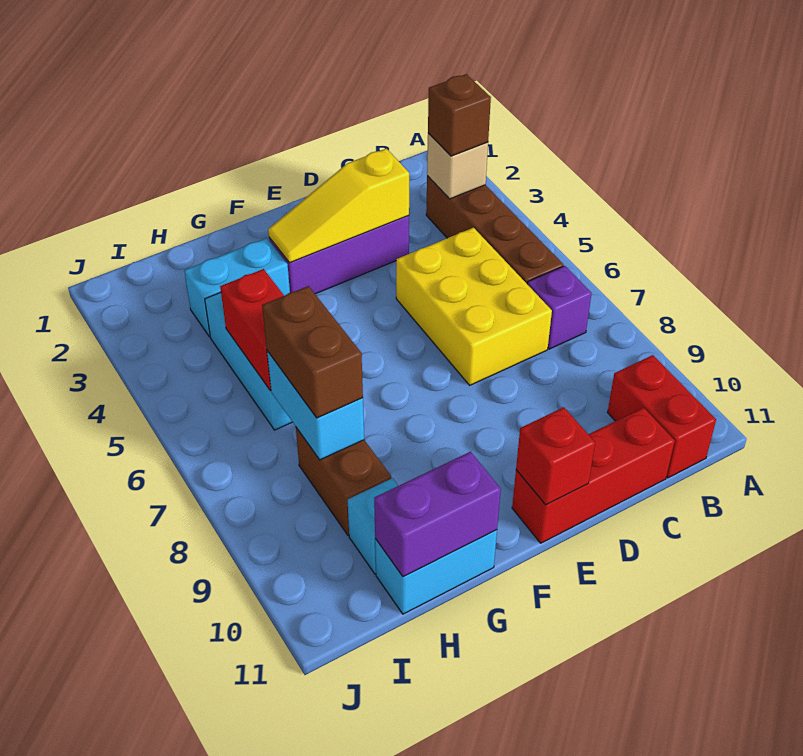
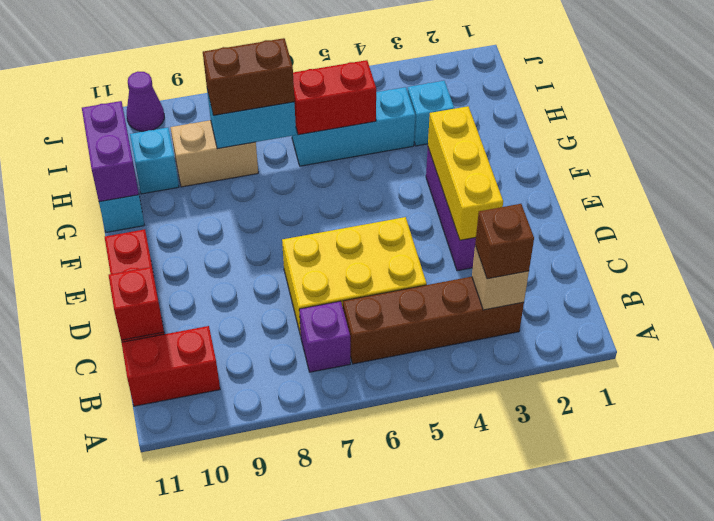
yellow slope D3:F3 level 2 top D -> yellow brick D3:F3 level 2
red brick E11 level 2 -> red brick C11 level 2
cyan brick G3:H3 level 1 -> cyan brick H3 level 1
brown brick H8:H9 level 1 -> tan brick H8:H9 level 1
none -> purple cone J10 level 1

